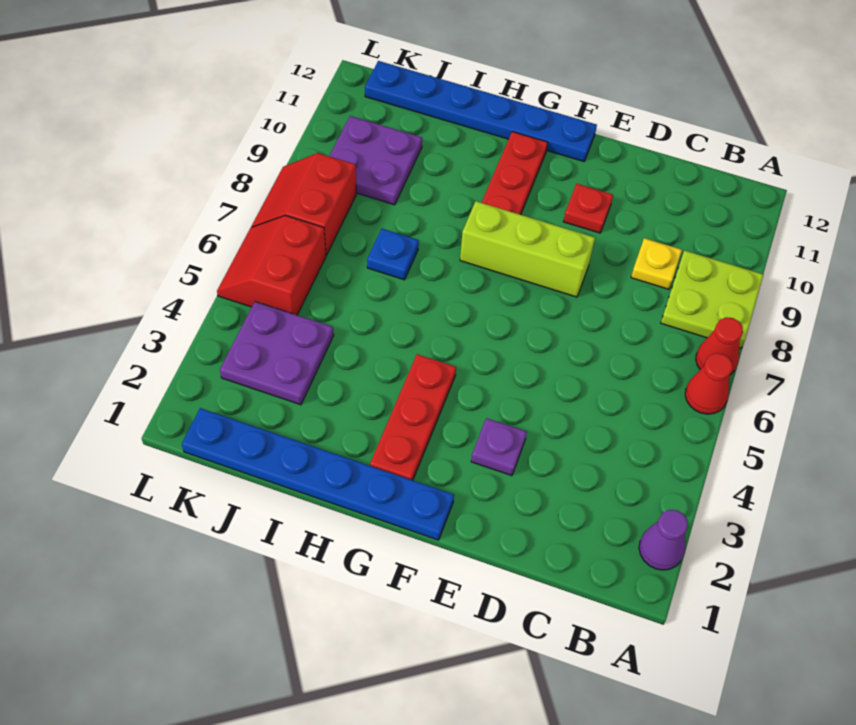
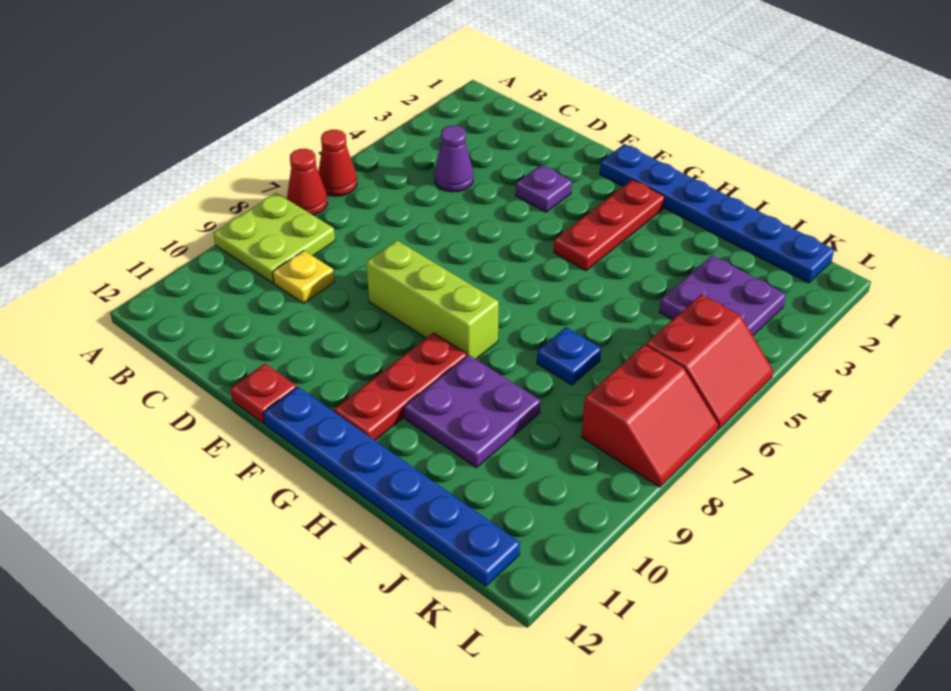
purple cone A2 level 1 -> purple cone C4 level 1
red plate E10 level 1 -> red plate E12 level 1
purple plate J9:K10 level 1 -> purple plate H9:I10 level 1

